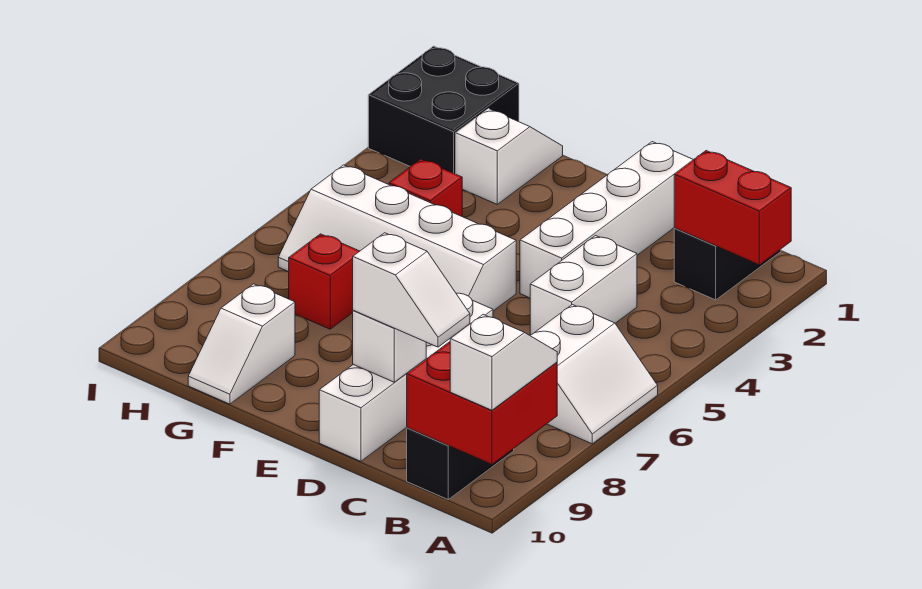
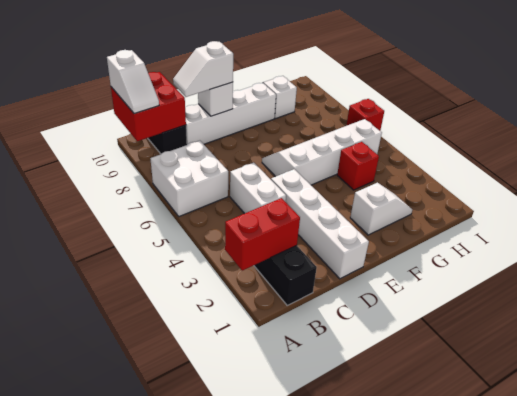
white slope A6:B7 level 1 top B -> white brick A6:B7 level 1
white brick D7:D10 level 1 -> white brick C9:F9 level 1
white slope G1:G2 level 1 top 2 -> white slope F2:G2 level 1 top F
red brick G7 level 1 -> red brick I6 level 1
black brick H1:I2 level 1 -> none

